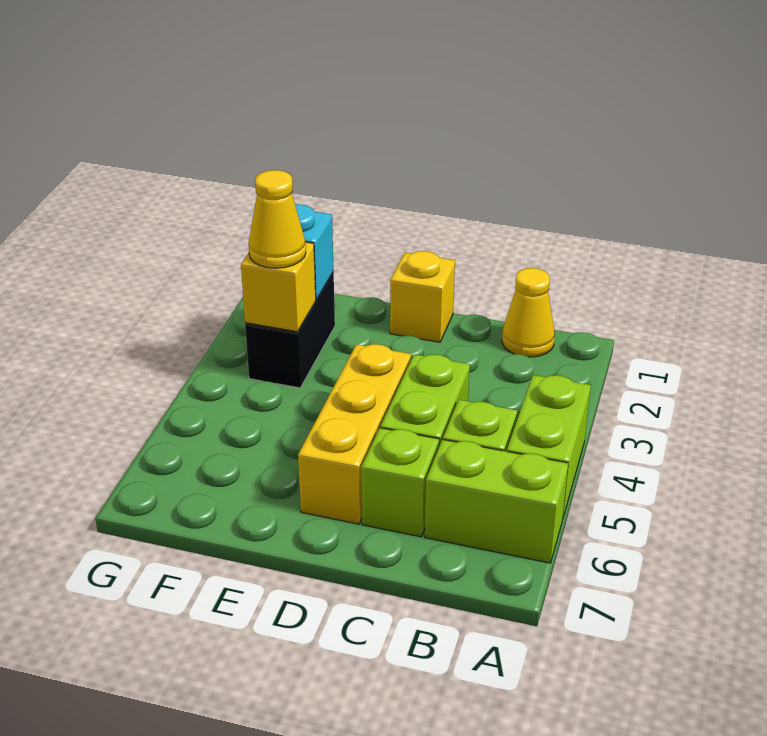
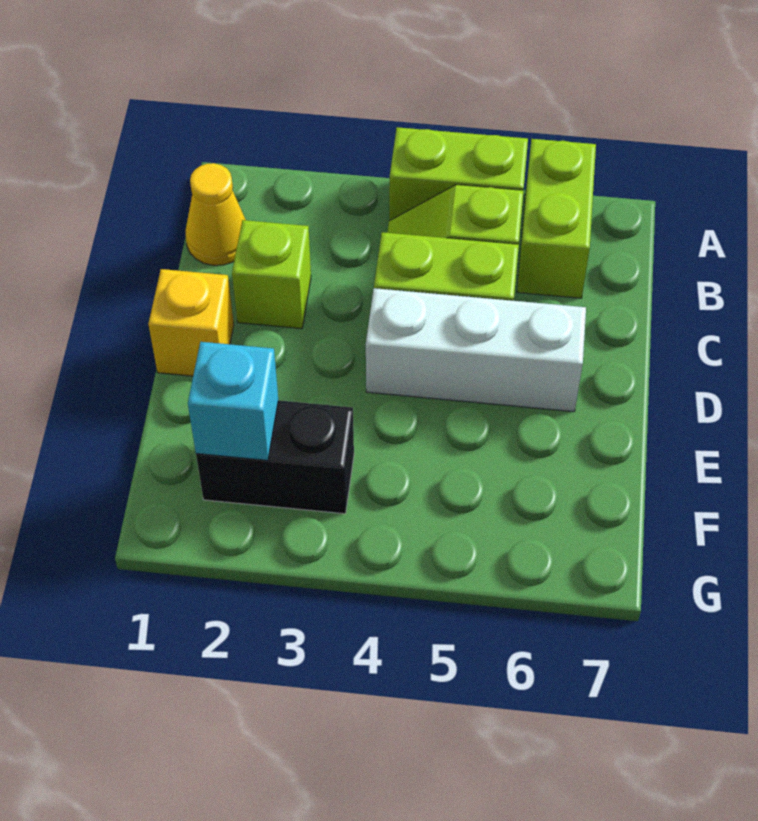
lime brick C6 level 1 -> lime brick C2 level 1
yellow brick D4:D6 level 1 -> white brick D4:D6 level 1
yellow brick F3 level 2 -> none
yellow cone F3 level 3 -> none

